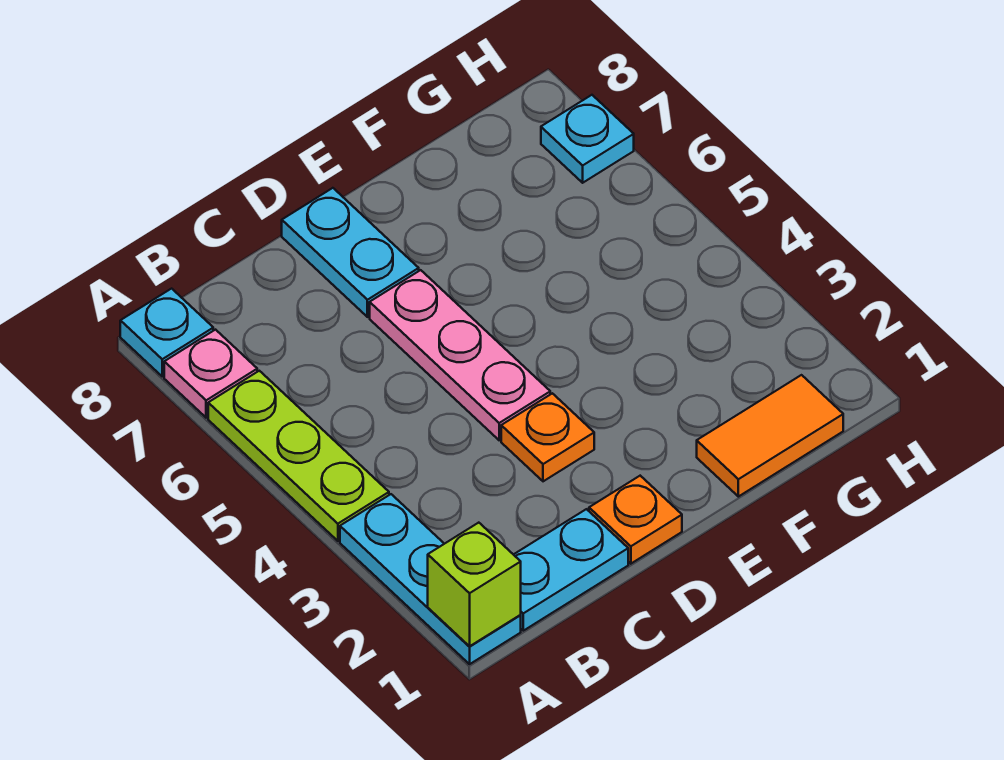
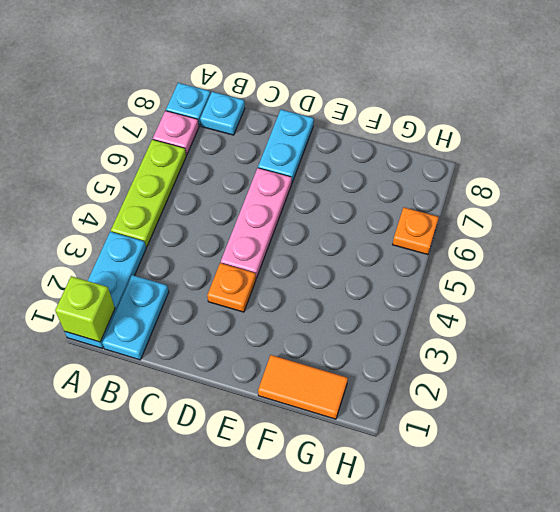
cyan plate B1:C1 level 1 -> cyan plate B1:B2 level 1
orange plate D1 level 1 -> orange plate H6 level 1
cyan plate H7 level 1 -> cyan plate B8 level 1

